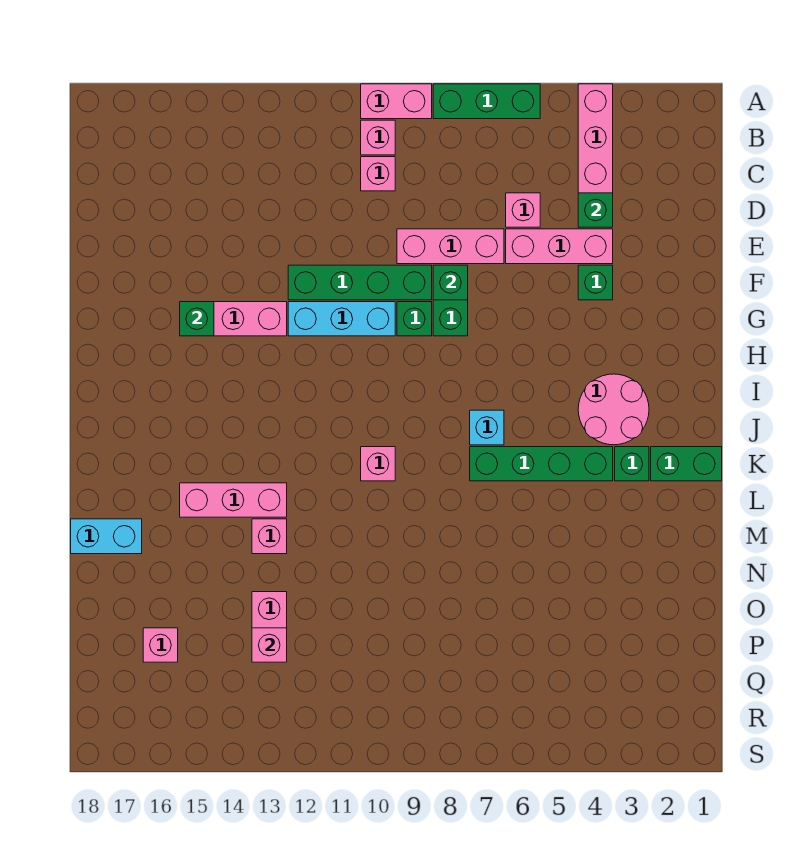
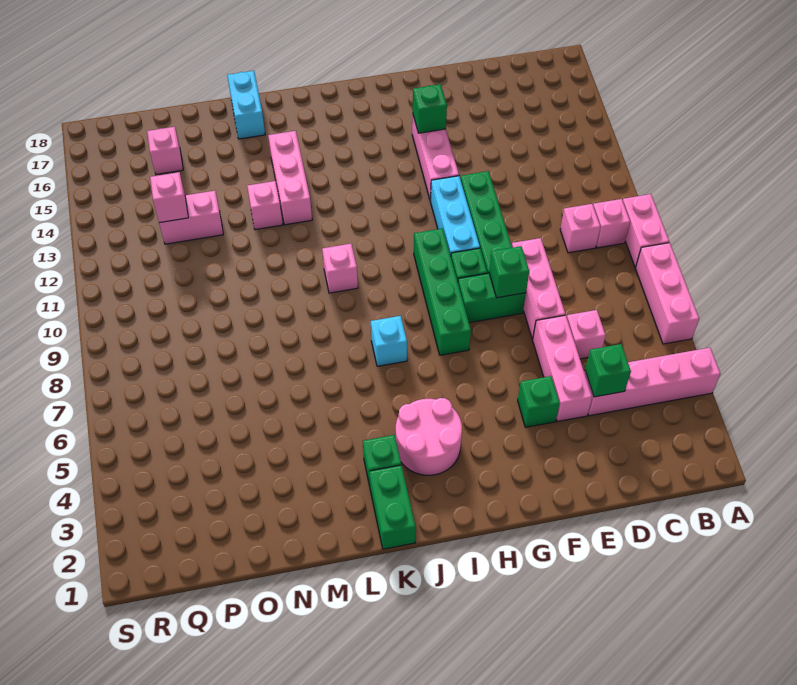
green brick A6:A8 level 1 -> pink brick A6:A8 level 1
green brick K4:K7 level 1 -> green brick H7:H10 level 1

